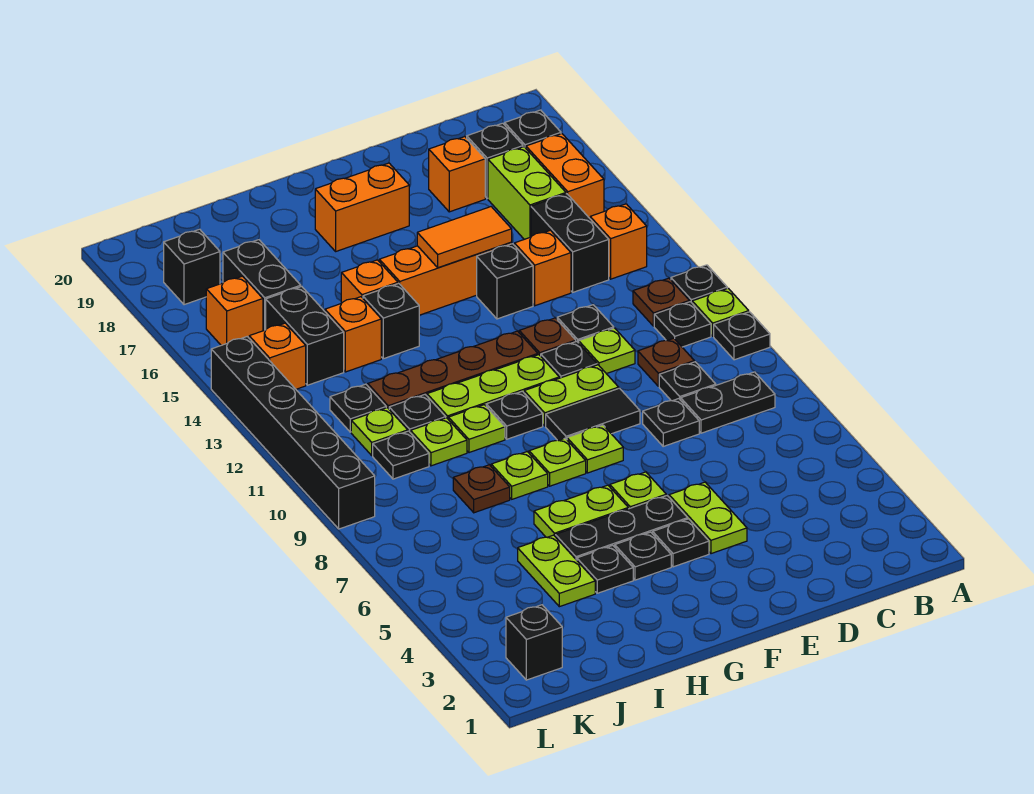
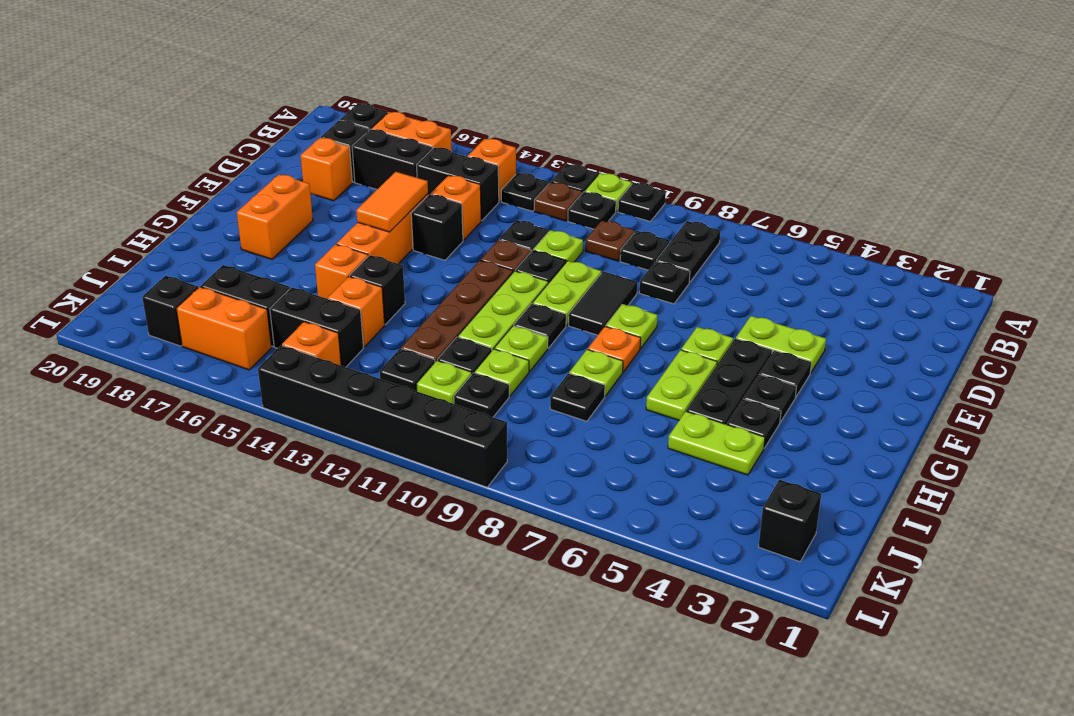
none -> black plate B13 level 1
lime brick C16:C17 level 1 -> black brick C16:C17 level 1
lime plate G8 level 1 -> orange plate G8 level 1
brown plate I8 level 1 -> black plate I8 level 1
orange brick K16 level 1 -> orange brick K16:K17 level 1

